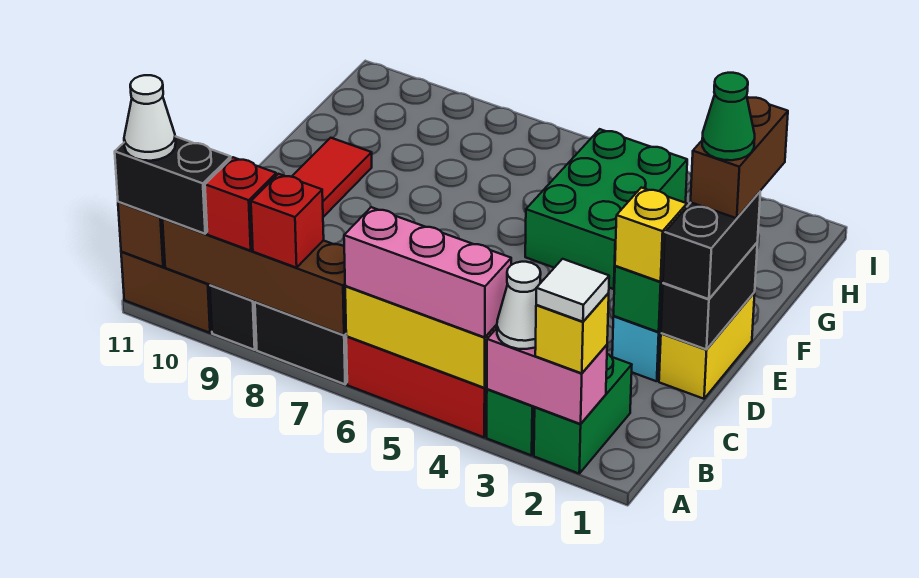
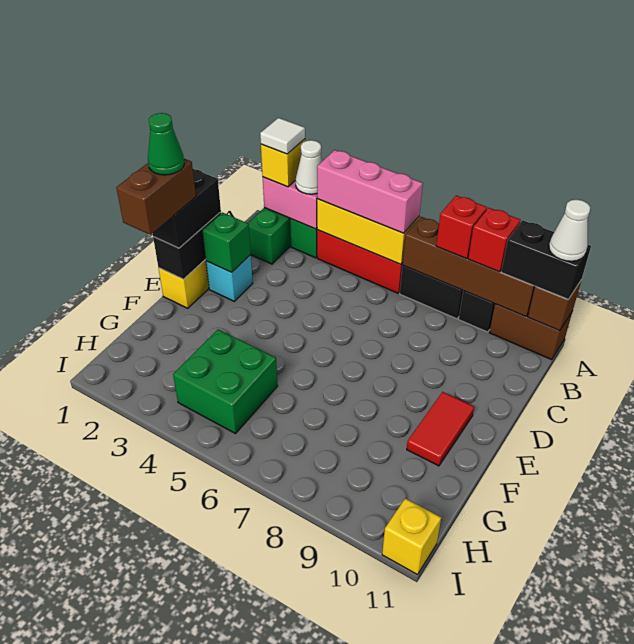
yellow brick D2 level 3 -> yellow brick I11 level 1
green brick F4:H5 level 1 -> green brick G4:H5 level 1

